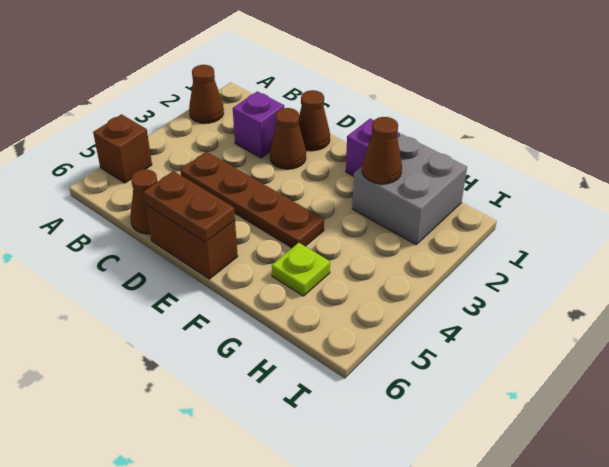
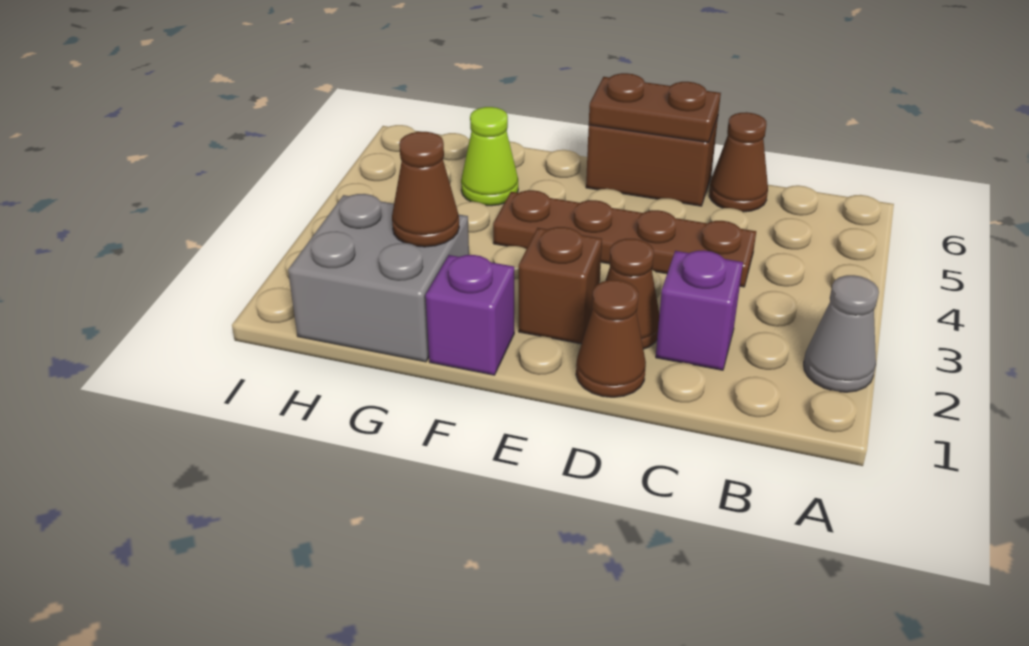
brown cone A2 level 1 -> grey cone A2 level 1
brown brick A5 level 1 -> brown brick E2 level 1
lime plate G5 level 1 -> lime cone G5 level 1

